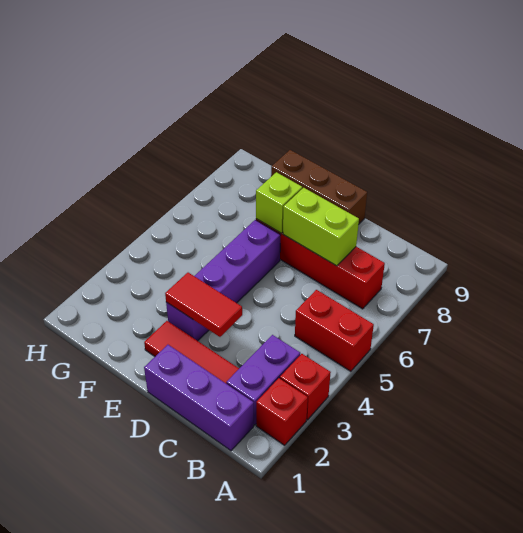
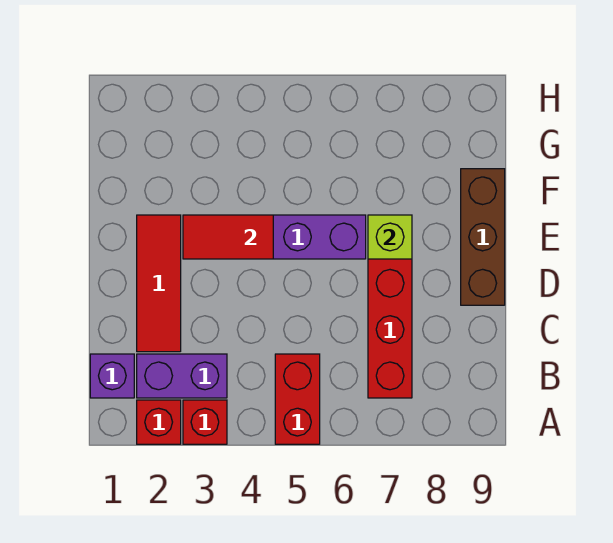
purple brick B1:D1 level 1 -> purple brick B1 level 1
lime brick C7:D7 level 2 -> none
red tile D3:E3 level 2 -> red tile E3:E4 level 2

